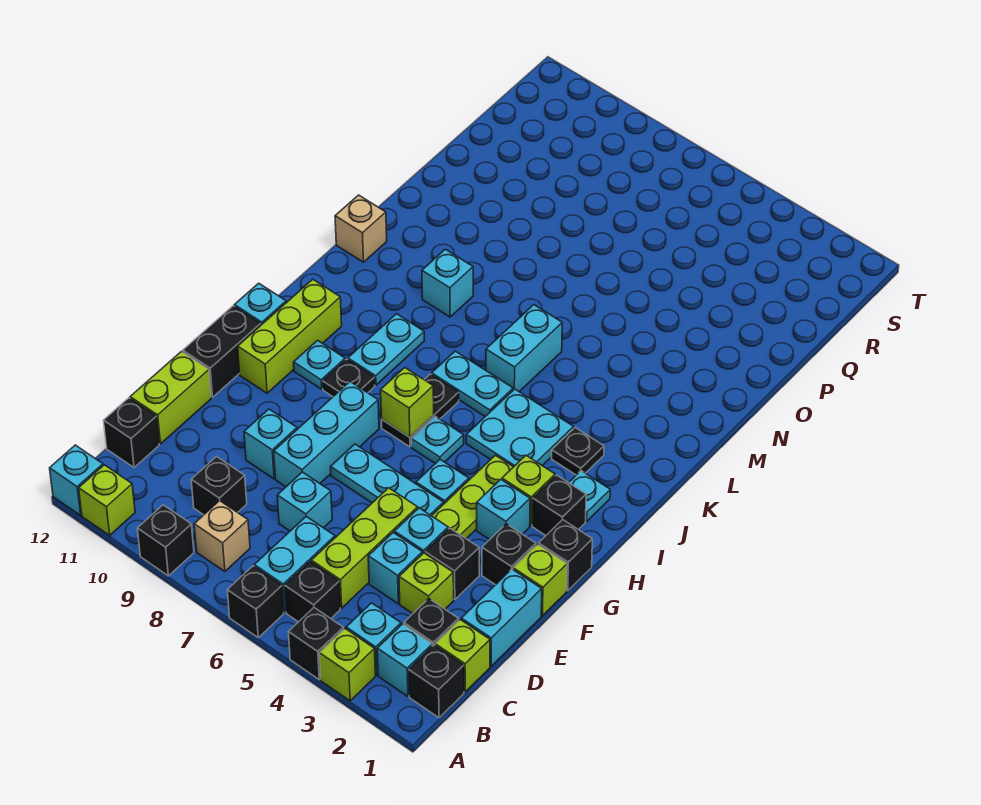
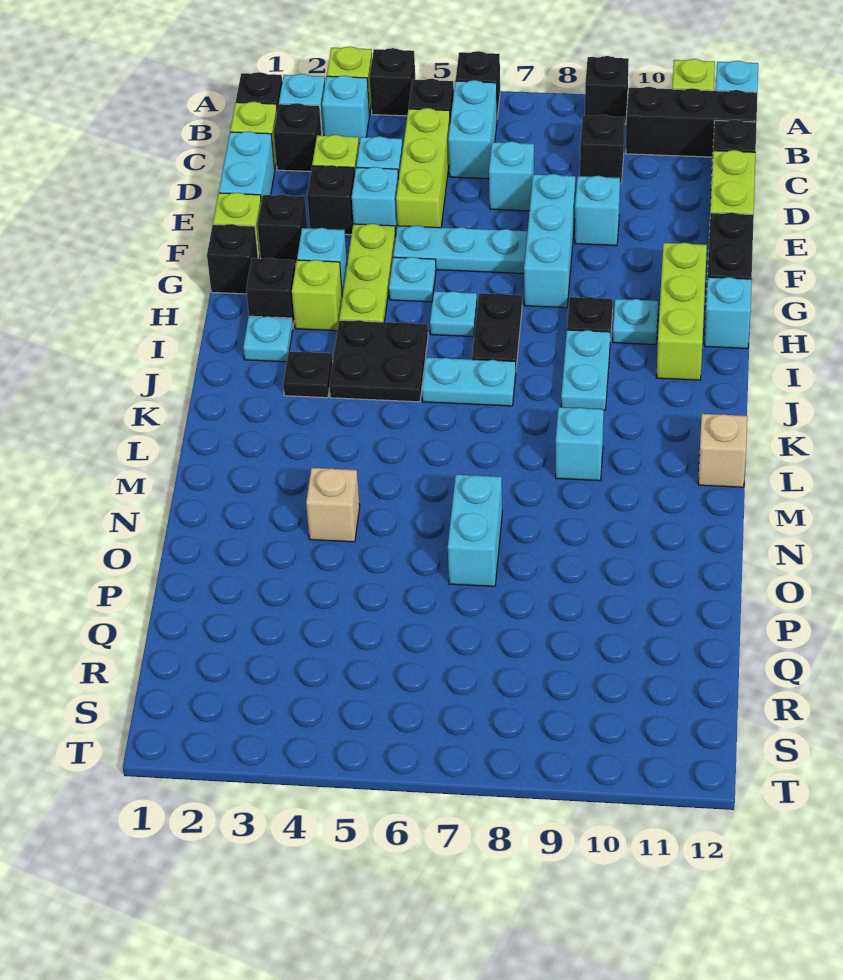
tan brick B8 level 1 -> tan brick N4 level 1
none -> black brick B10:B12 level 1
lime brick H7 level 2 -> none
cyan plate I4:J5 level 1 -> black plate I4:J5 level 1
cyan brick K6:L6 level 1 -> cyan brick N7:O7 level 1

